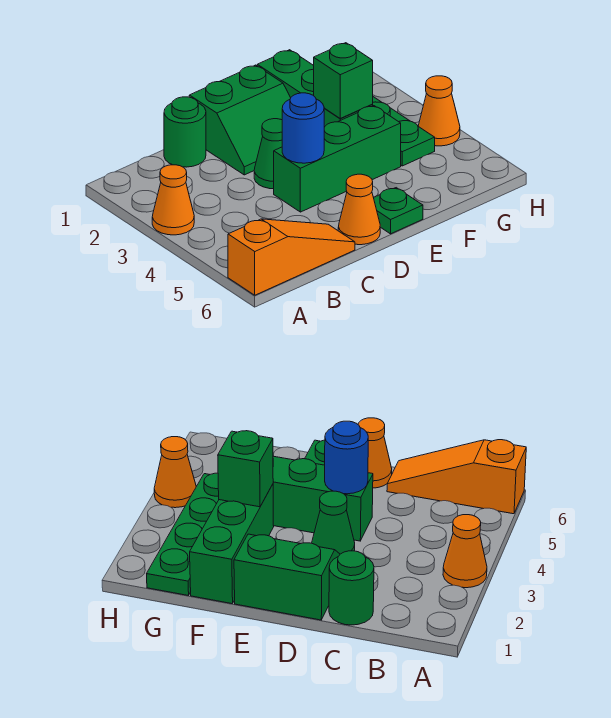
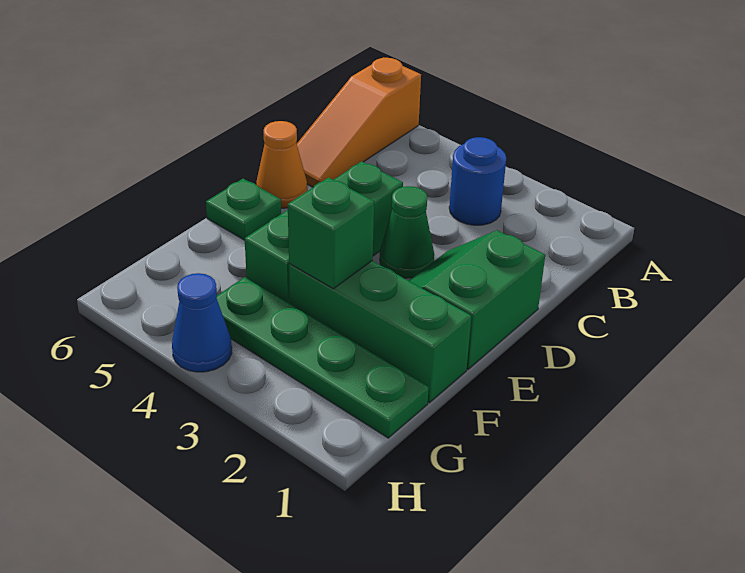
orange cone A3 level 1 -> none
green round brick C1 level 1 -> none
blue round brick D4 level 2 -> blue round brick B3 level 1
orange cone H4 level 1 -> blue cone H4 level 1

